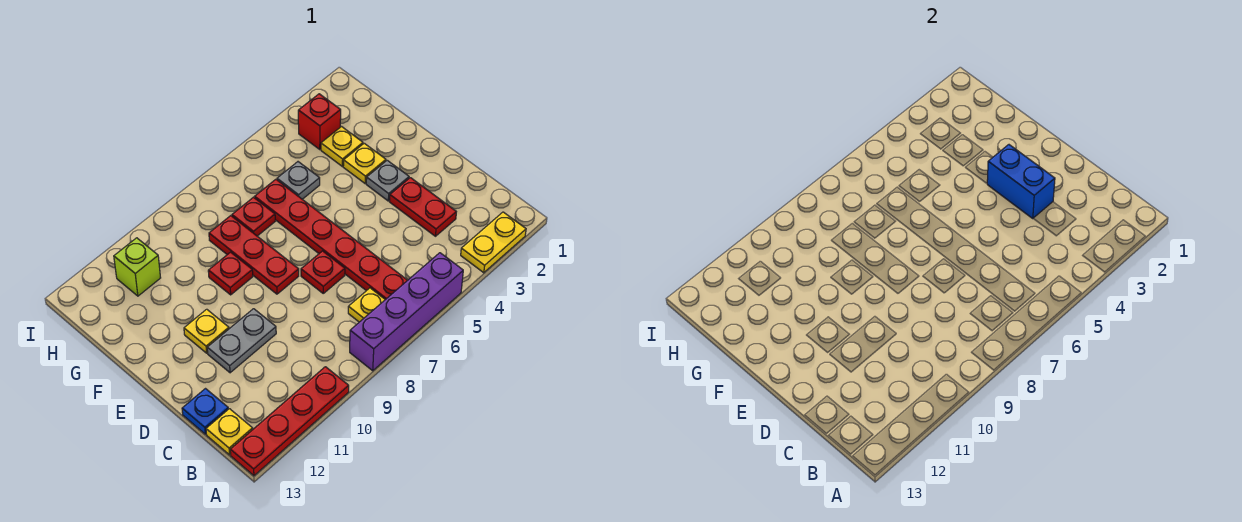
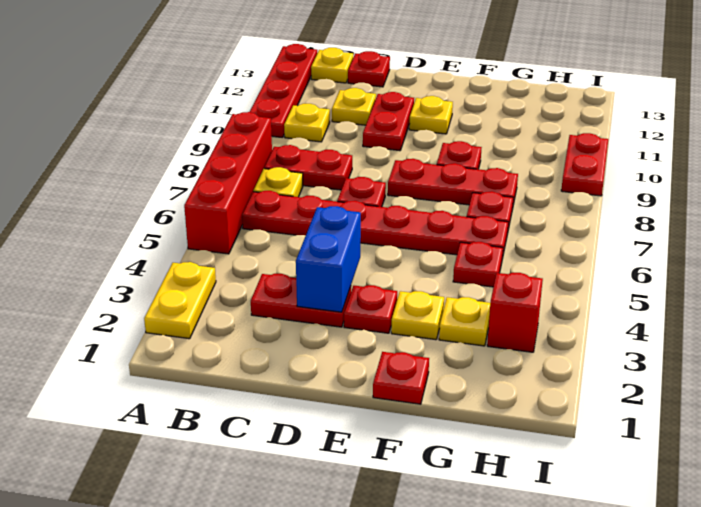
purple brick A5:A8 level 1 -> red brick A5:A8 level 1
none -> red plate B8:C8 level 1
none -> yellow plate B10 level 1
none -> yellow plate C11 level 1
blue plate C13 level 1 -> red plate C13 level 1
blue brick D3:E3 level 2 -> blue brick D3:D4 level 2
grey plate D10:D11 level 1 -> red plate D10:D11 level 1
grey plate E3 level 1 -> red plate E3 level 1
none -> red plate F1 level 1
grey plate G5 level 1 -> red plate G5 level 1
lime brick H11 level 1 -> none
none -> red plate I9:I10 level 1

